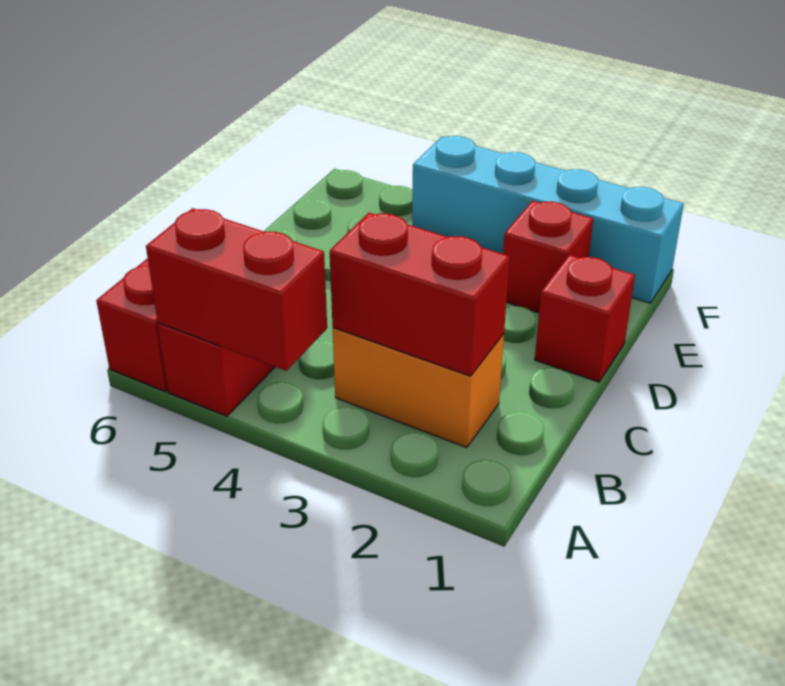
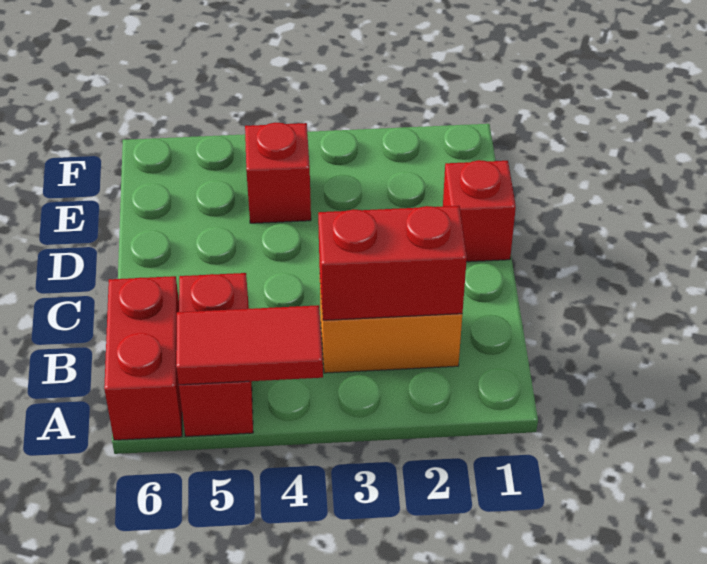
red brick A4:A5 level 2 -> red tile A4:A5 level 2
red brick E2 level 1 -> red brick E4 level 1
cyan brick F1:F4 level 1 -> none

